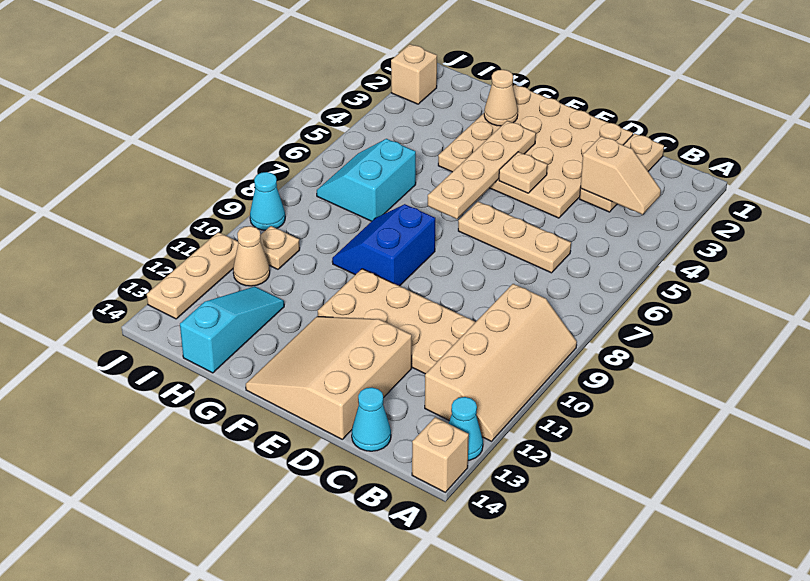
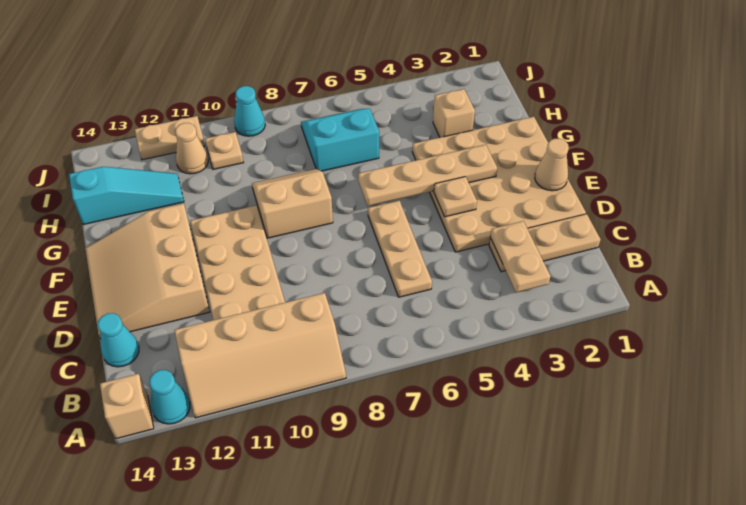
tan slope B3:C3 level 2 top C -> tan plate B3:C3 level 2
tan slope D12:F14 level 1 top D -> tan slope D12:F14 level 1 top 12
blue slope F8:G9 level 1 top F -> tan slope F8:G9 level 1 top F
tan cone G2 level 2 -> tan cone E1 level 2
tan brick J2 level 1 -> tan brick H3 level 1
tan plate J11:J13 level 1 -> tan plate J11:J12 level 1

